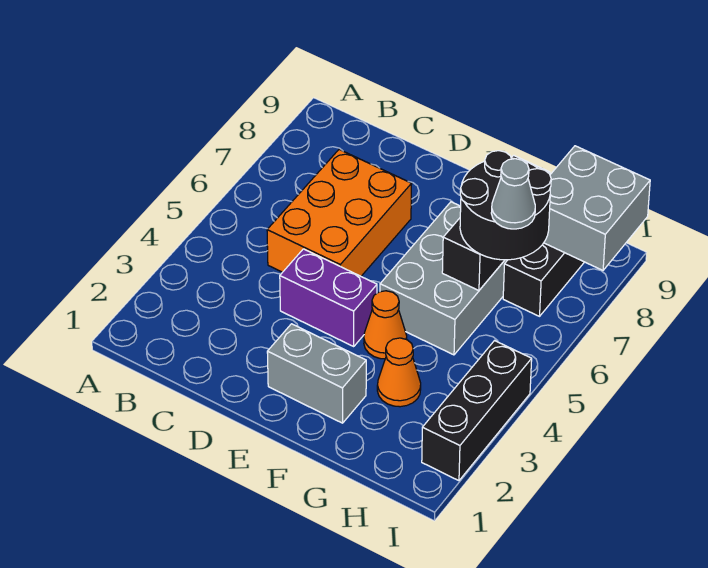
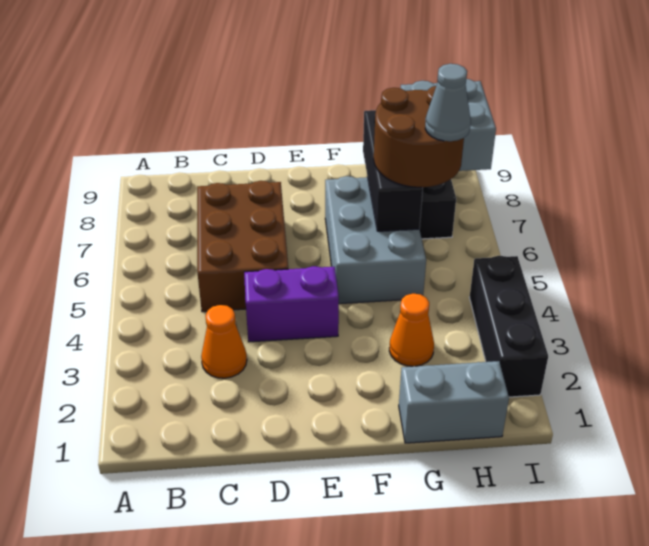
orange brick C5:D7 level 1 -> brown brick C5:D7 level 1
grey brick E2:F2 level 1 -> grey brick G1:H1 level 1
orange cone F4 level 1 -> orange cone C3 level 1
black round brick G6:H7 level 3 -> brown round brick G6:H7 level 3

